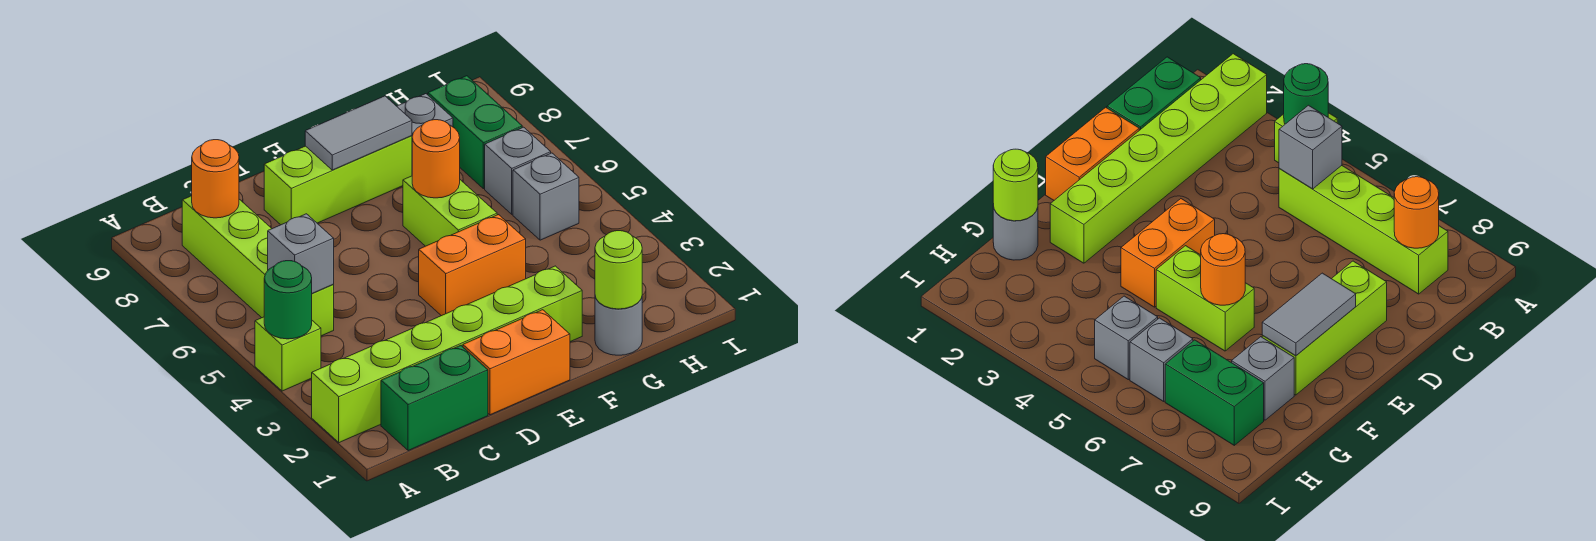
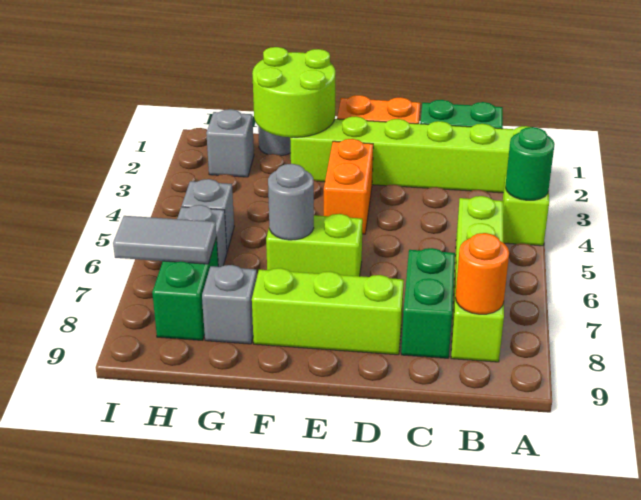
grey brick B5 level 2 -> grey brick H2 level 1
none -> green brick C7:C8 level 1
orange brick E4:F4 level 1 -> orange brick E3:E4 level 1
grey tile E8:F8 level 2 -> grey tile H7:I7 level 2
lime brick F5:F6 level 1 -> lime brick E6:F6 level 1
orange round brick F6 level 2 -> grey round brick F6 level 2
lime round brick G1 level 2 -> lime round brick F1:G2 level 2

